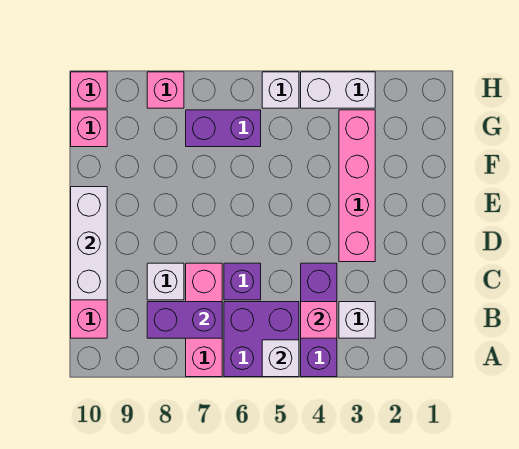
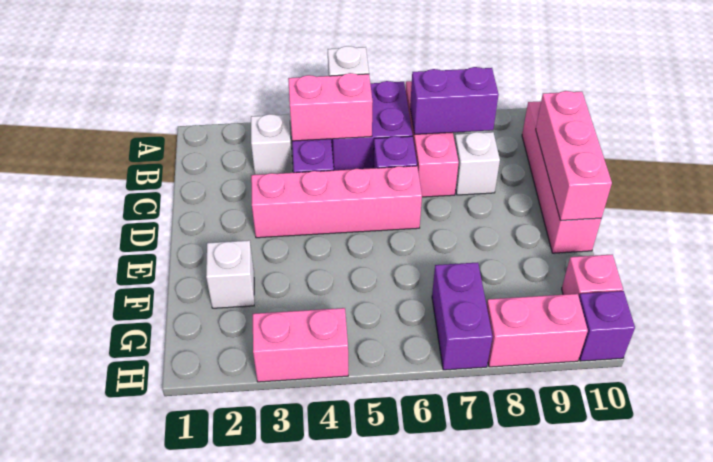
pink brick B4 level 2 -> pink brick B4:B5 level 2
white brick C10:E10 level 2 -> pink brick C10:E10 level 2
pink brick D3:G3 level 1 -> pink brick D3:D6 level 1
purple brick G6:G7 level 1 -> purple brick G7:H7 level 1
white brick H3:H4 level 1 -> pink brick H3:H4 level 1
white brick H5 level 1 -> white brick F2 level 1
pink brick H8 level 1 -> pink brick H8:H9 level 1
pink brick H10 level 1 -> purple brick H10 level 1

